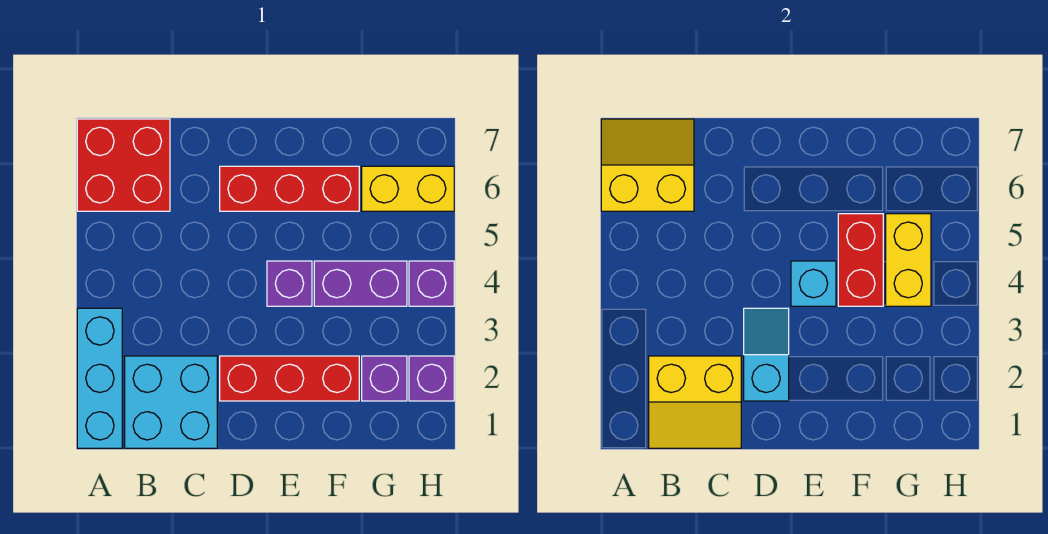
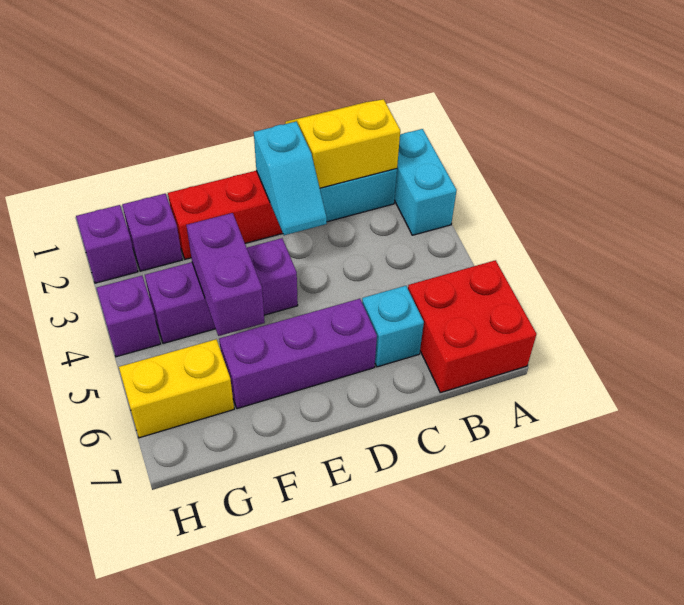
cyan brick A1:A3 level 1 -> cyan brick A2:A3 level 1
yellow slope A6:B7 level 2 top 6 -> none
red brick D6:F6 level 1 -> purple brick D6:F6 level 1
cyan brick E4 level 2 -> cyan brick C6 level 1
red brick F4:F5 level 2 -> purple brick F4:F5 level 2
yellow brick G4:G5 level 2 -> none

